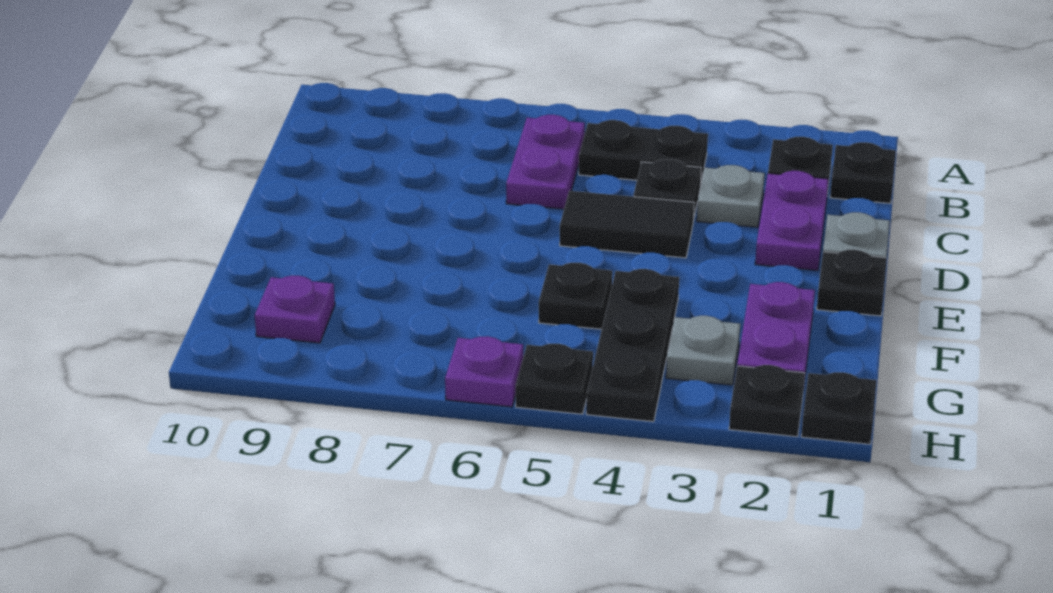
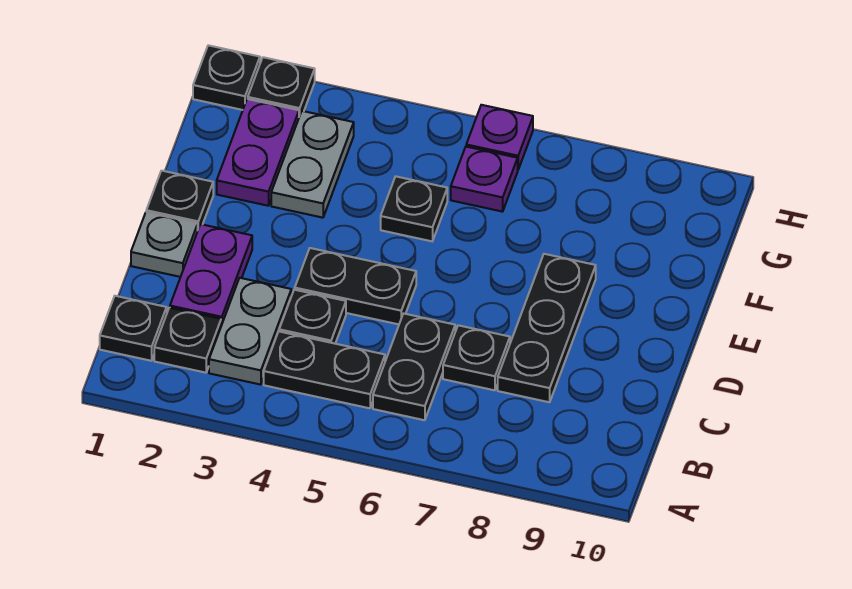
purple plate B6:C6 level 1 -> black plate B6:C6 level 1
grey plate C3 level 1 -> grey plate B3:C3 level 1
black tile D4:D5 level 1 -> black plate D4:D5 level 1
black plate F4:H4 level 1 -> black plate C8:E8 level 1
grey plate G3 level 1 -> grey plate F3:G3 level 1
purple plate G9 level 1 -> purple plate G6 level 1
black plate H5 level 1 -> black plate C7 level 1

